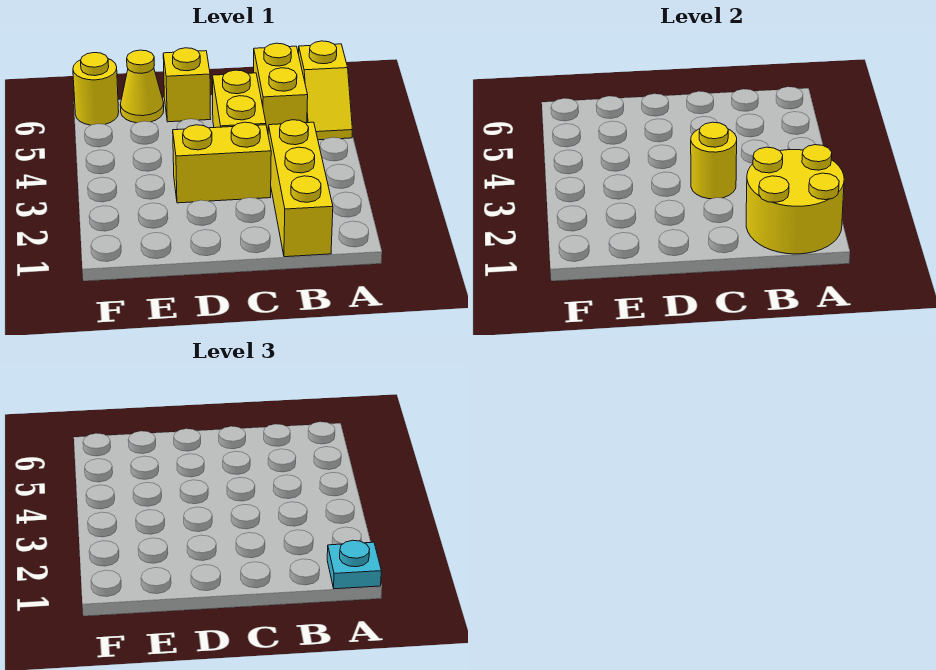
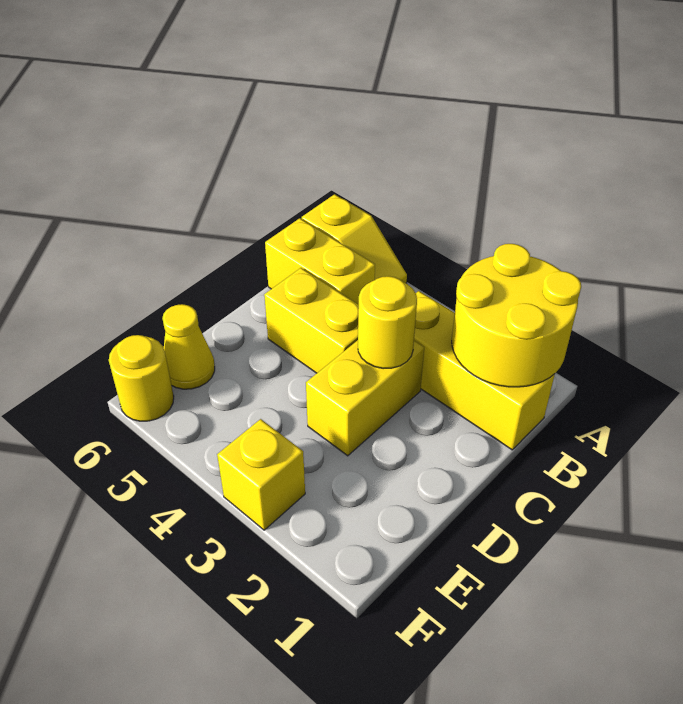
cyan plate A1 level 3 -> none
yellow brick D6 level 1 -> yellow brick F3 level 1

